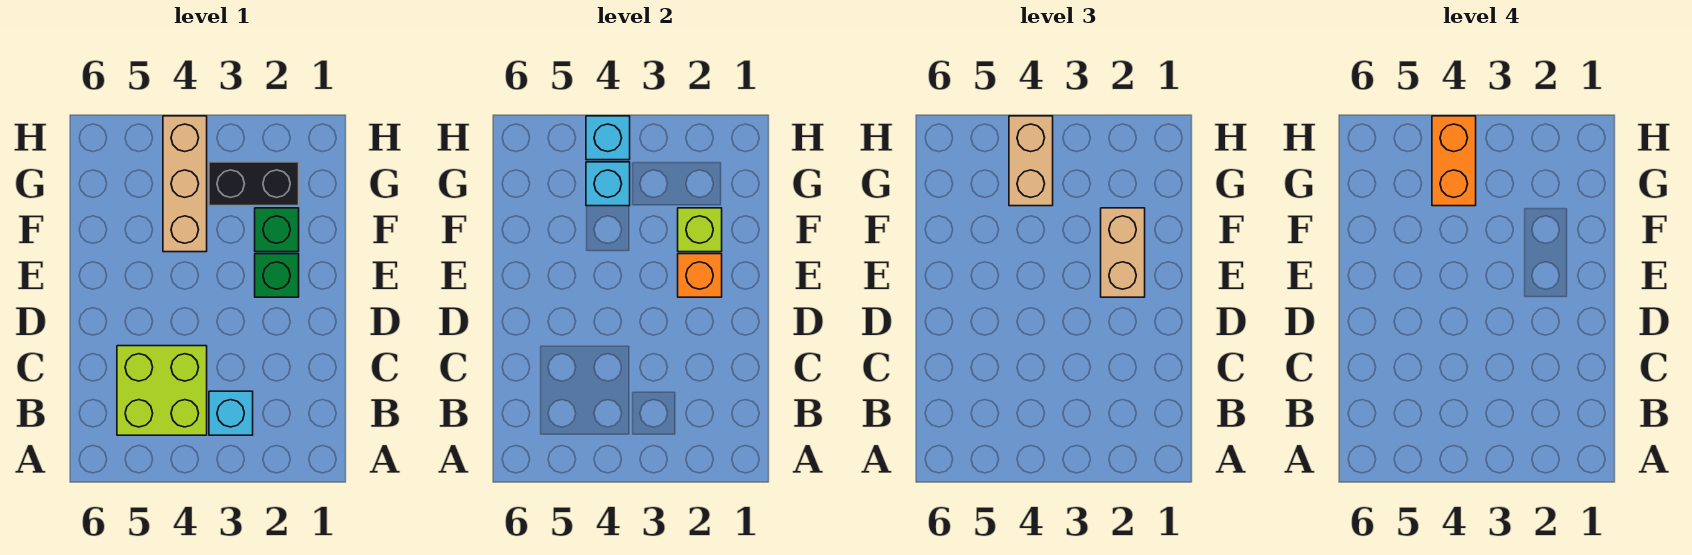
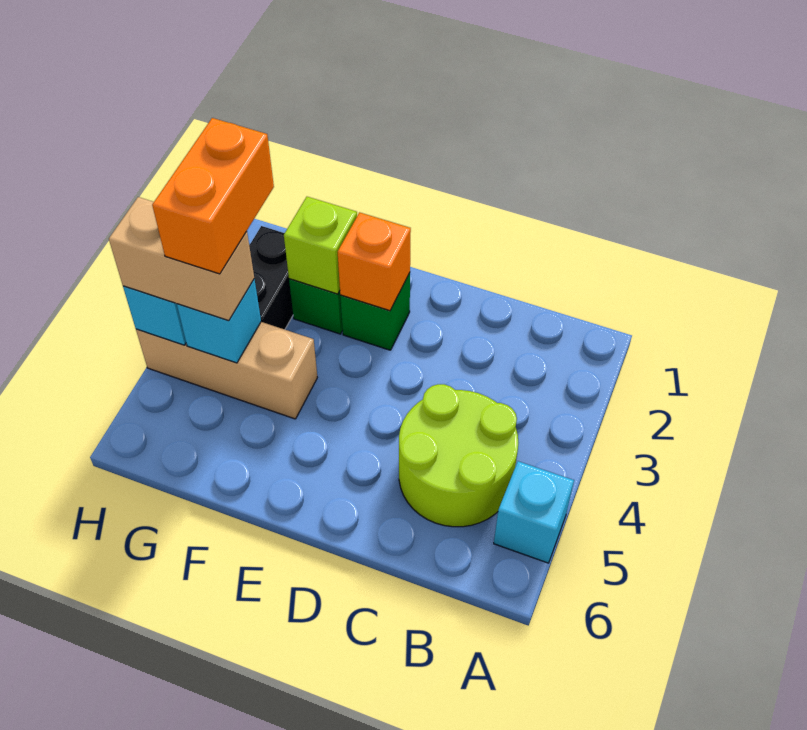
cyan brick B3 level 1 -> cyan brick A5 level 1
lime brick B4:C5 level 1 -> lime round brick B4:C5 level 1
tan brick E2:F2 level 3 -> none
orange brick G4:H4 level 4 -> orange brick G3:G4 level 4

